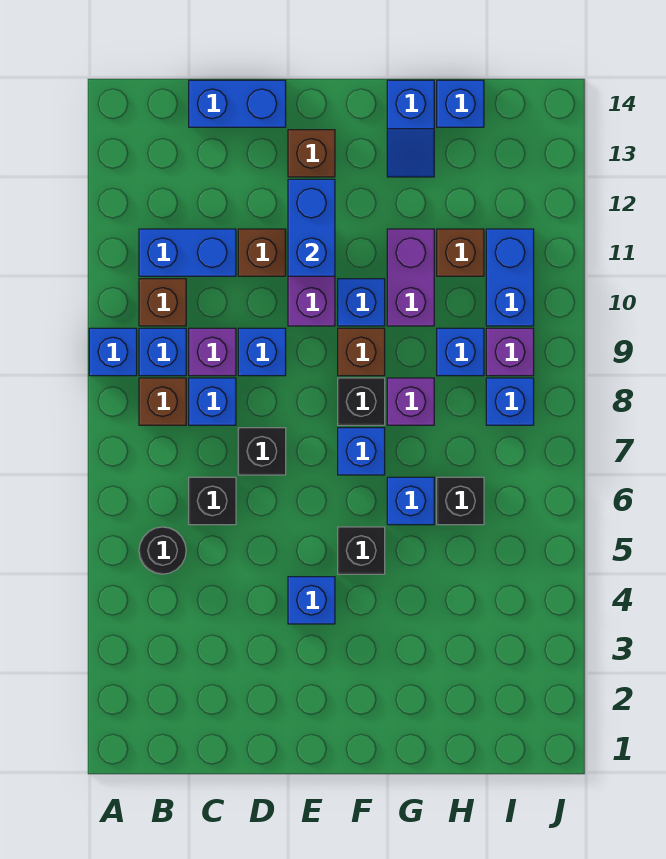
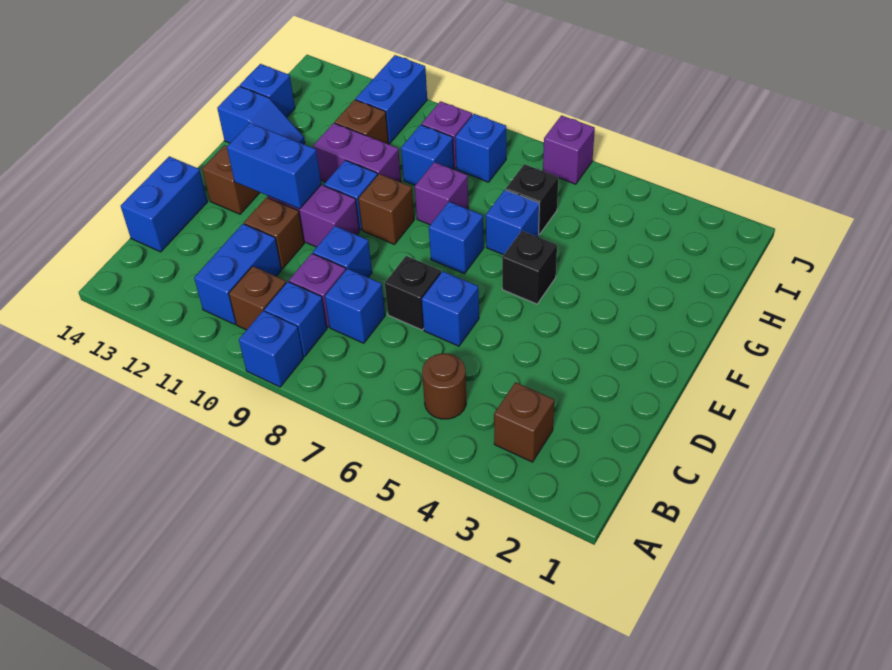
black round brick B5 level 1 -> brown round brick B5 level 1
brown brick B8 level 1 -> brown brick B3 level 1
black brick C6 level 1 -> none
blue brick E4 level 1 -> blue brick D6 level 1
black brick F8 level 1 -> none
blue brick I10:I11 level 1 -> blue brick I11:J11 level 1
none -> purple brick J6 level 1

